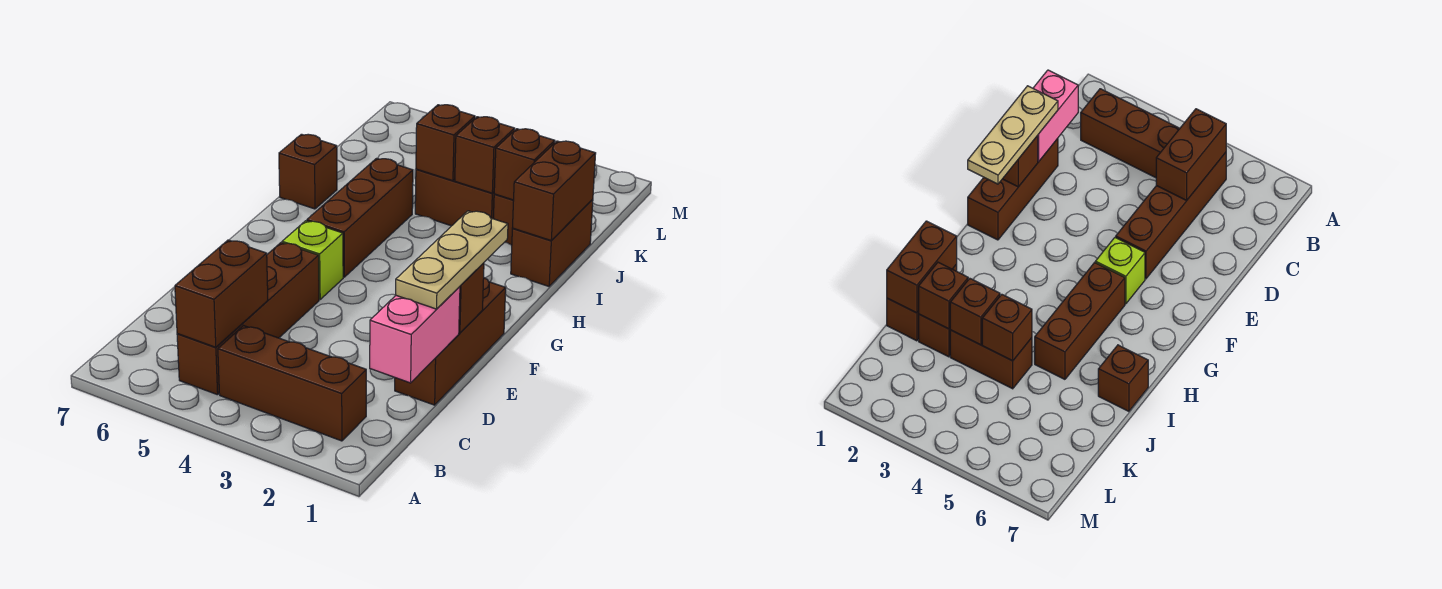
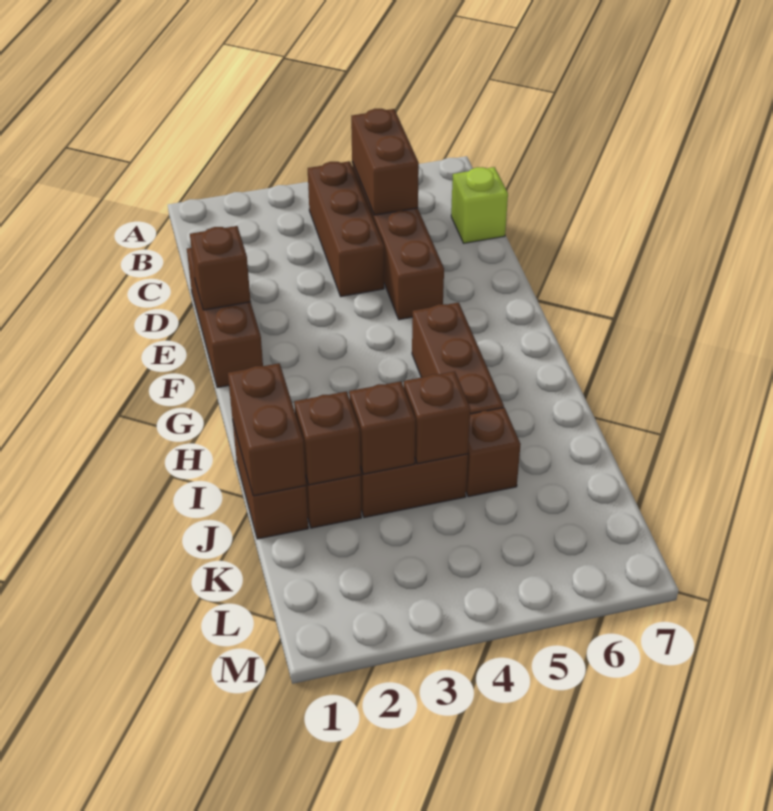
brown brick B2:B4 level 1 -> brown brick B4:D4 level 1
pink brick C1:D1 level 2 -> none
tan plate D1:F1 level 3 -> none
lime brick F5 level 1 -> lime brick C7 level 1
brown brick I7 level 1 -> brown brick J5 level 1

